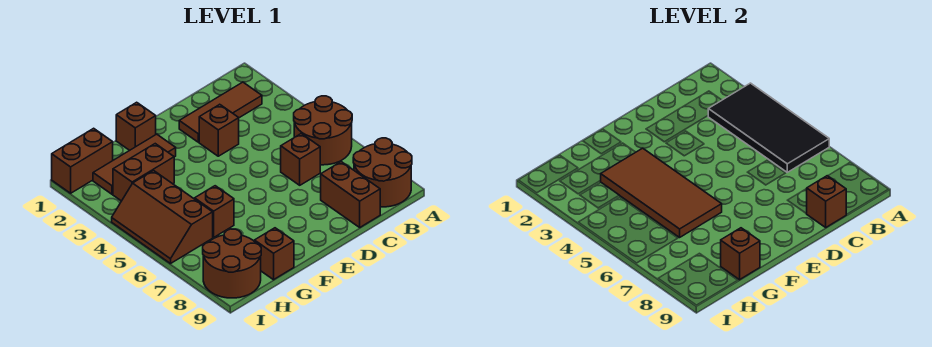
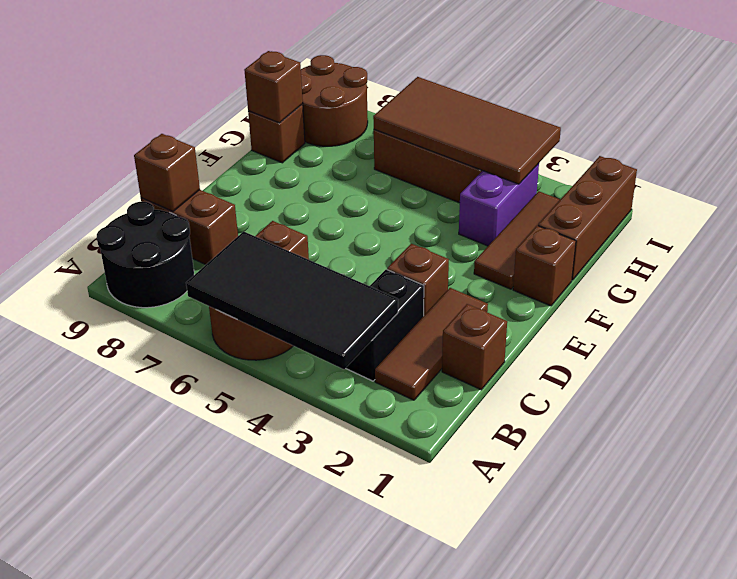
brown round brick A8:B9 level 1 -> black round brick A8:B9 level 1
none -> black brick B3:C3 level 1
brown tile F3:G6 level 2 -> brown tile H3:I6 level 2
brown brick G3:H3 level 1 -> purple brick G3:H3 level 1
brown brick G6 level 1 -> brown brick C1 level 1
brown brick H1:I1 level 1 -> brown brick G1:I1 level 1

